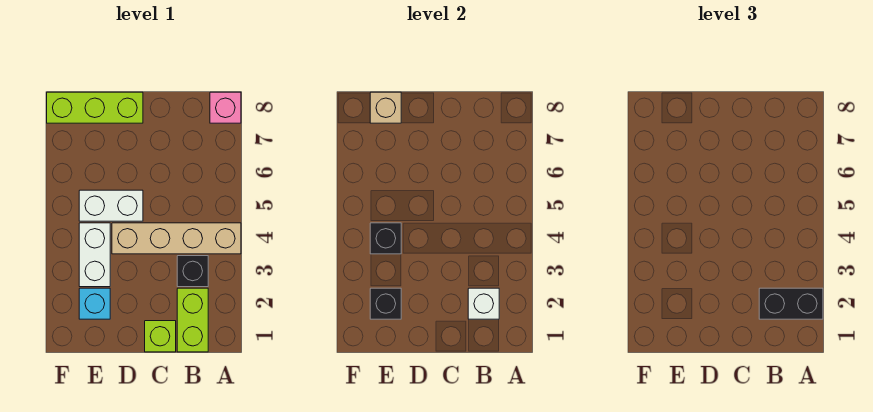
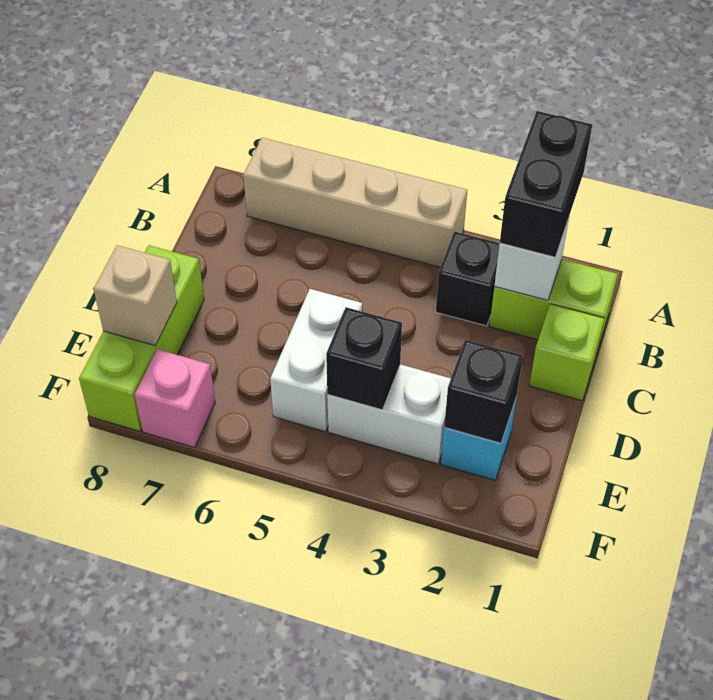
tan brick A4:D4 level 1 -> tan brick A4:A7 level 1
pink brick A8 level 1 -> pink brick F7 level 1

